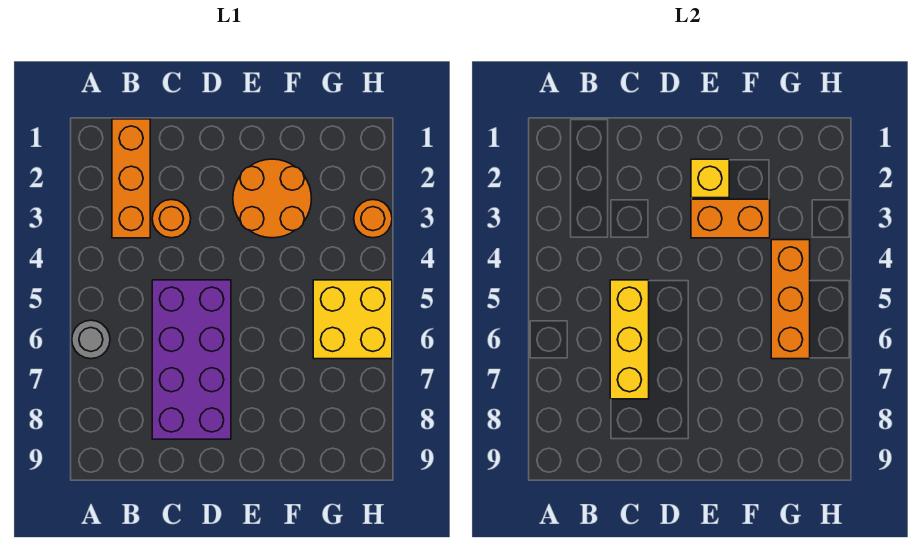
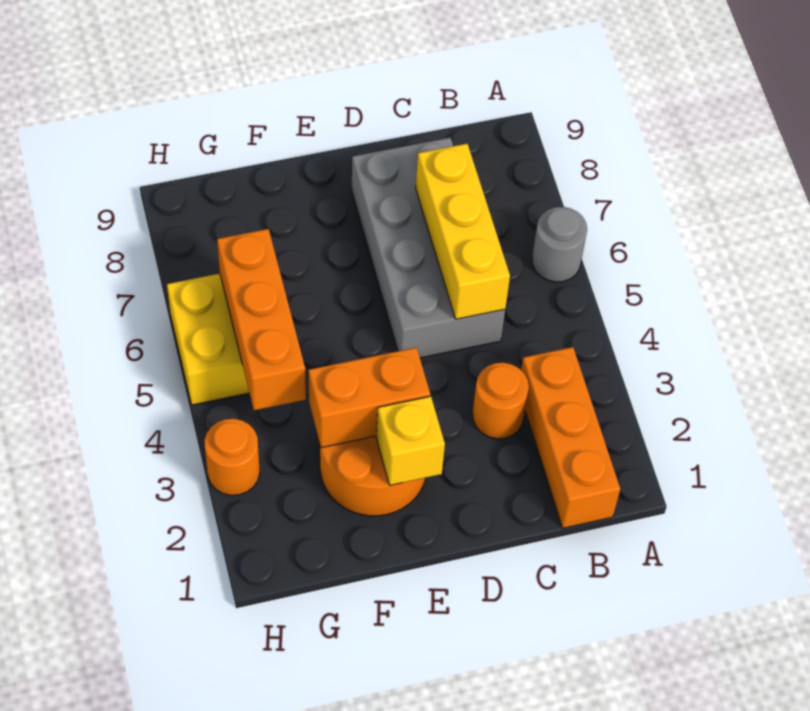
purple brick C5:D8 level 1 -> grey brick C5:D8 level 1

